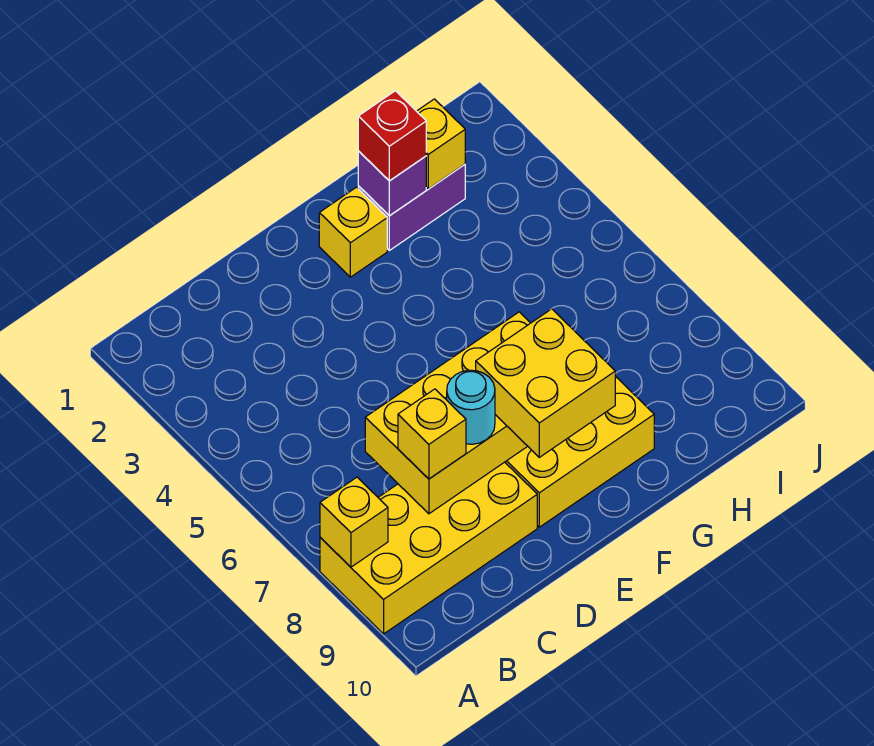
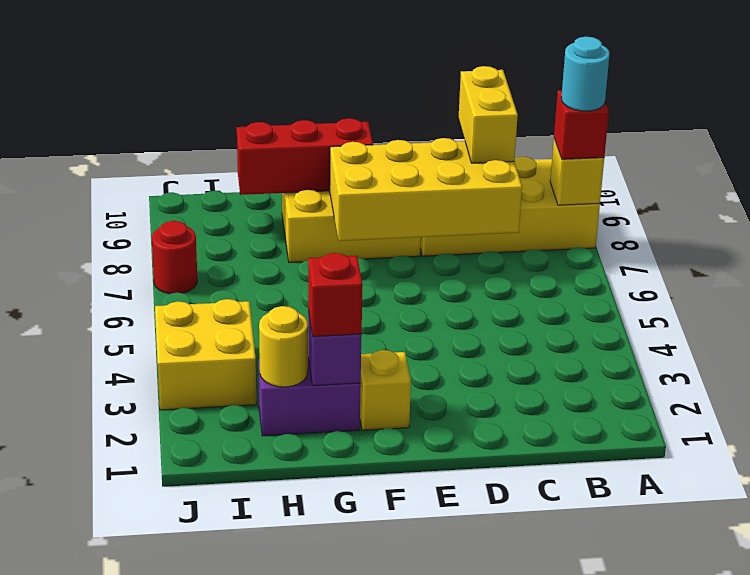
none -> red brick A8 level 3
yellow brick C8 level 3 -> yellow brick C8:C9 level 3
cyan round brick D8 level 3 -> cyan round brick A8 level 4
yellow brick E8:F9 level 3 -> yellow brick I3:J4 level 1
none -> red brick F9:H9 level 2
yellow brick H2 level 2 -> yellow round brick H2 level 2
none -> red round brick J7 level 1

